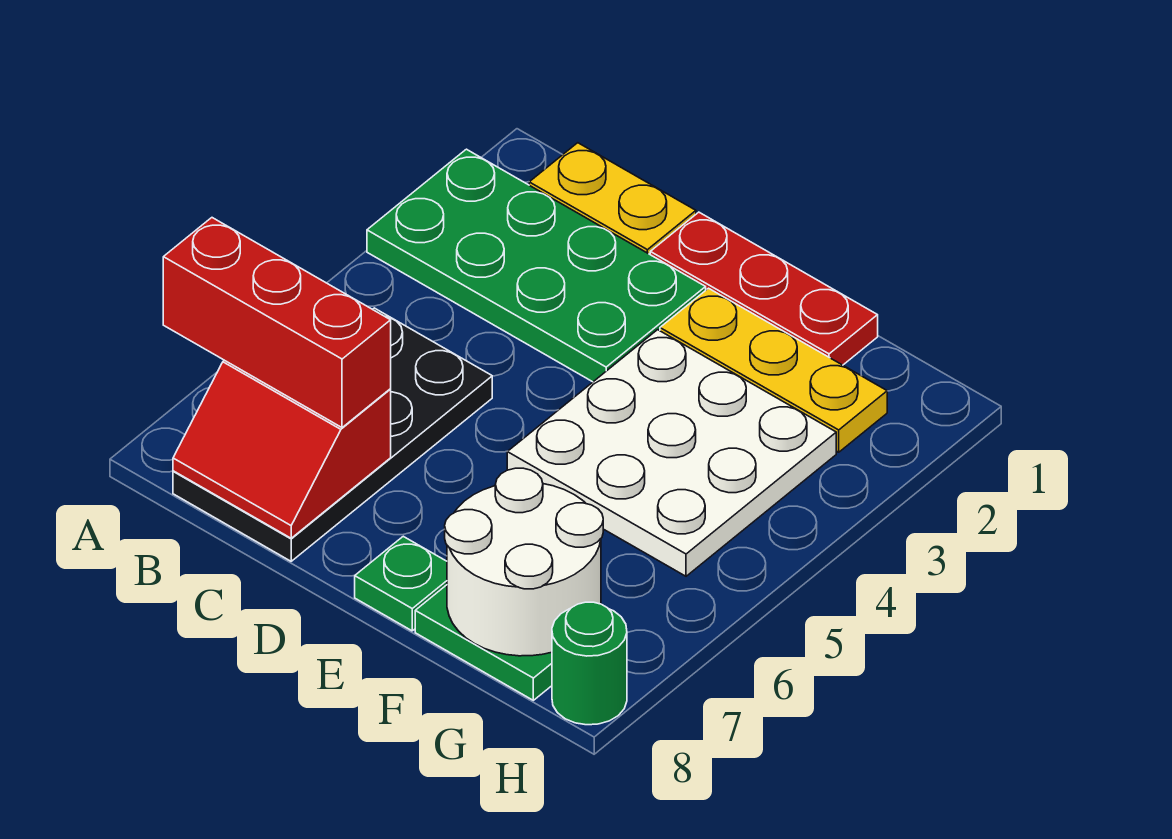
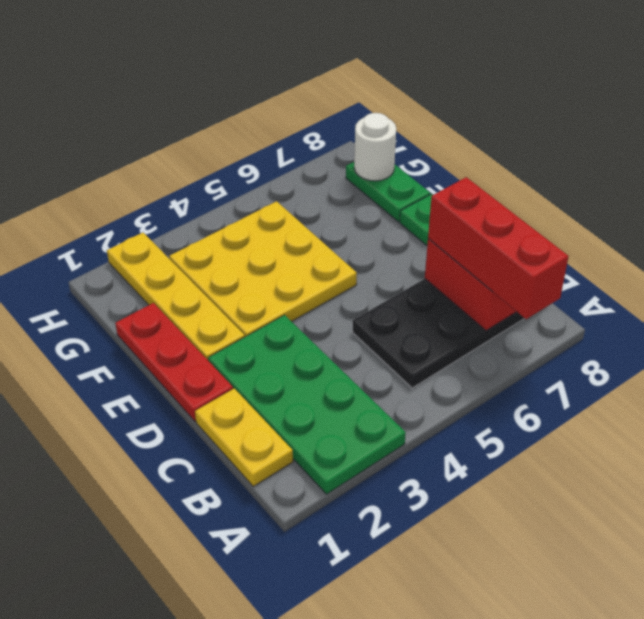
yellow plate E2:G2 level 1 -> yellow plate E2:H2 level 1
white plate E3:G5 level 1 -> yellow plate E3:G5 level 1
white round brick F7:G8 level 2 -> white round brick G8 level 2
green round brick H8 level 1 -> none

